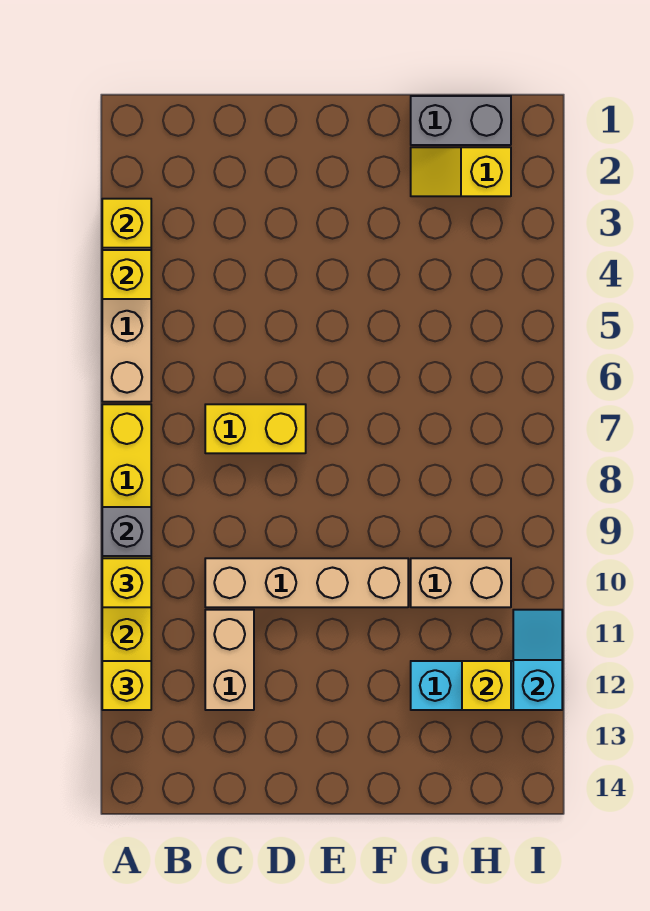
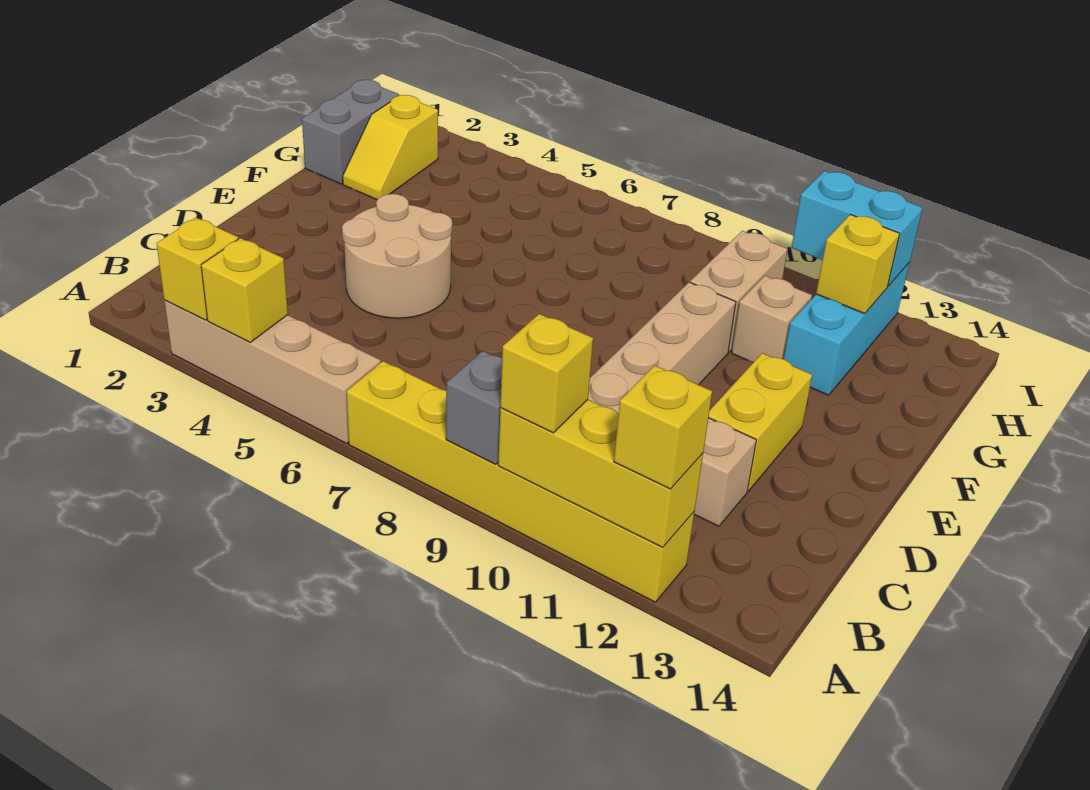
yellow brick C7:D7 level 1 -> yellow brick D12:E12 level 1
none -> tan round brick D4:E5 level 1
none -> tan brick G11 level 1
cyan slope I11:I12 level 2 top 12 -> cyan brick I11:I12 level 2

